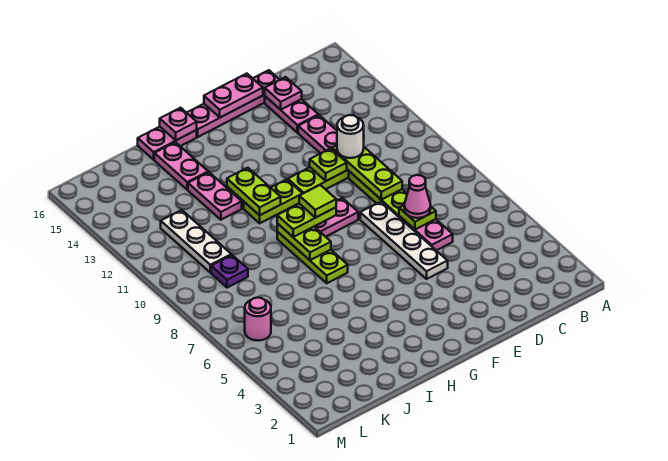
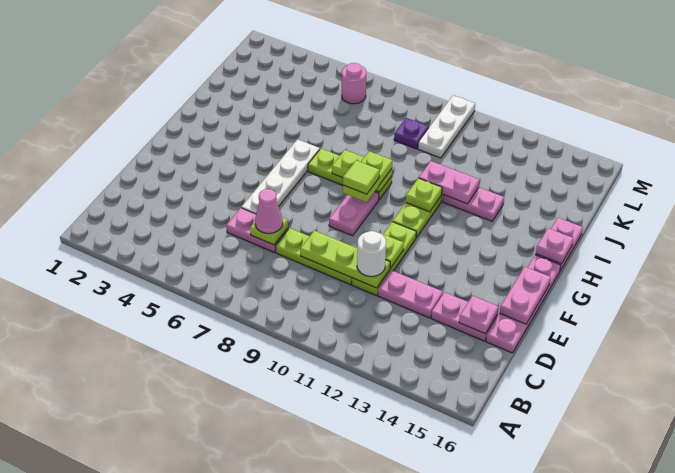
white plate E5:E8 level 1 -> white plate E6:H6 level 1
lime plate H11:H12 level 2 -> lime plate H11 level 2
pink plate I14:I15 level 1 -> pink plate I11:I12 level 2
white plate K10:K12 level 1 -> white plate K10:M10 level 1

